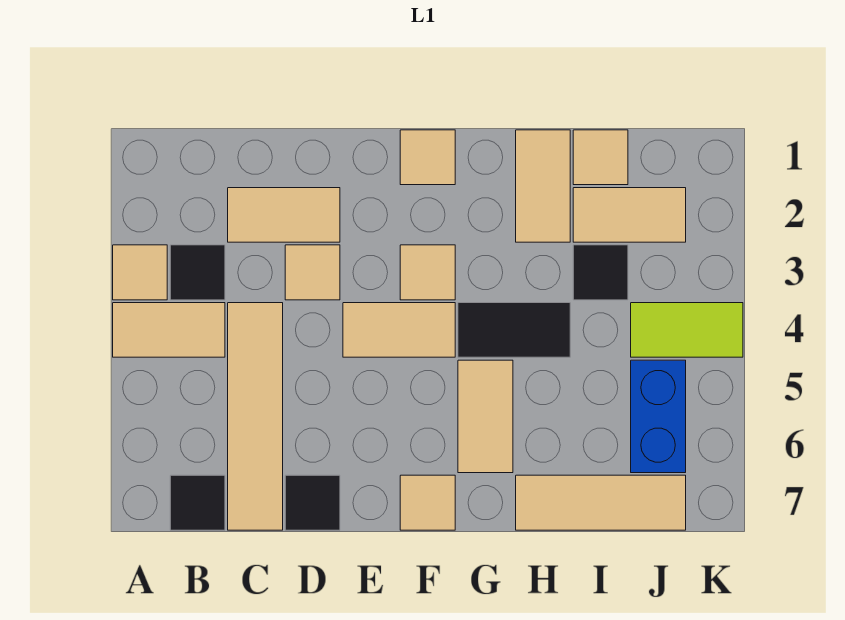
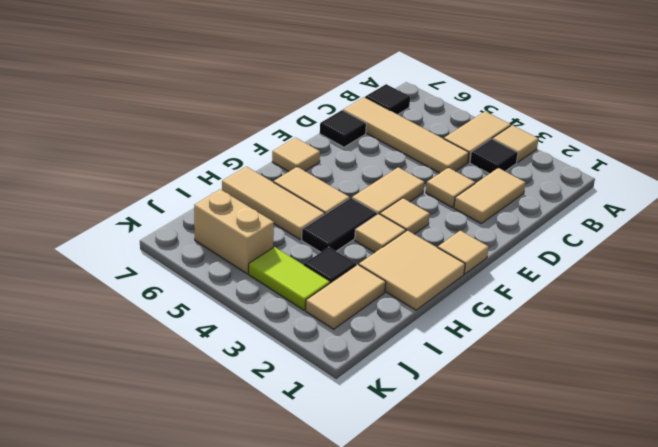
tan tile H1:H2 level 1 -> tan tile G1:H2 level 1
tan tile H7:J7 level 1 -> tan tile H5:H7 level 1
tan tile I1 level 1 -> tan tile G3 level 1
lime tile J4:K4 level 1 -> lime tile J3:J4 level 1
blue brick J5:J6 level 1 -> tan brick J5:J6 level 1

